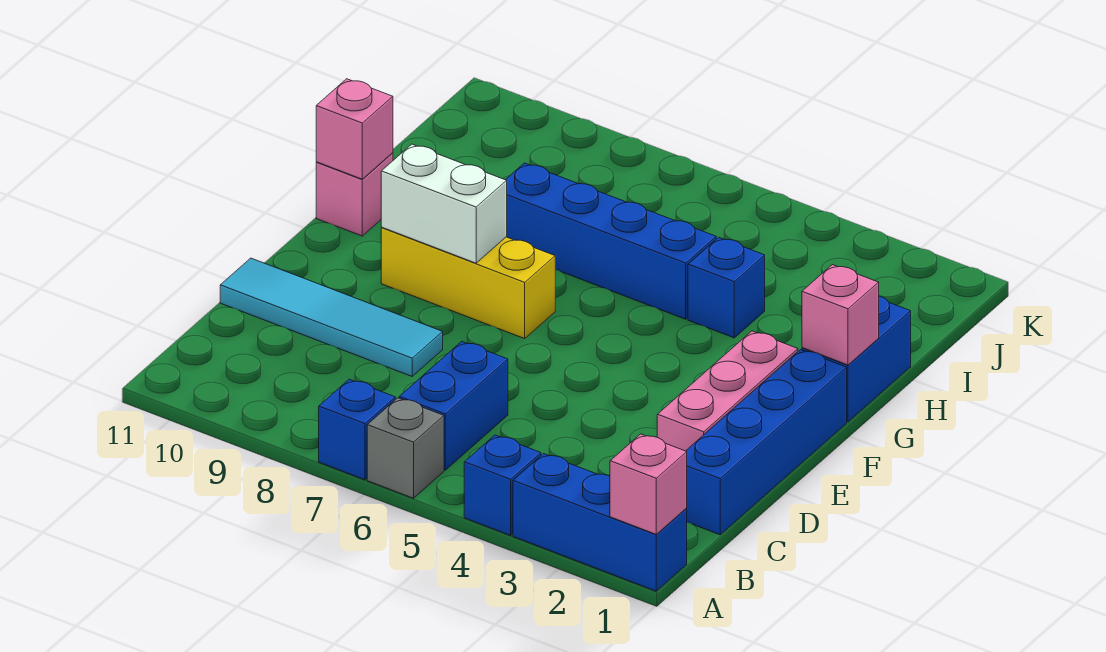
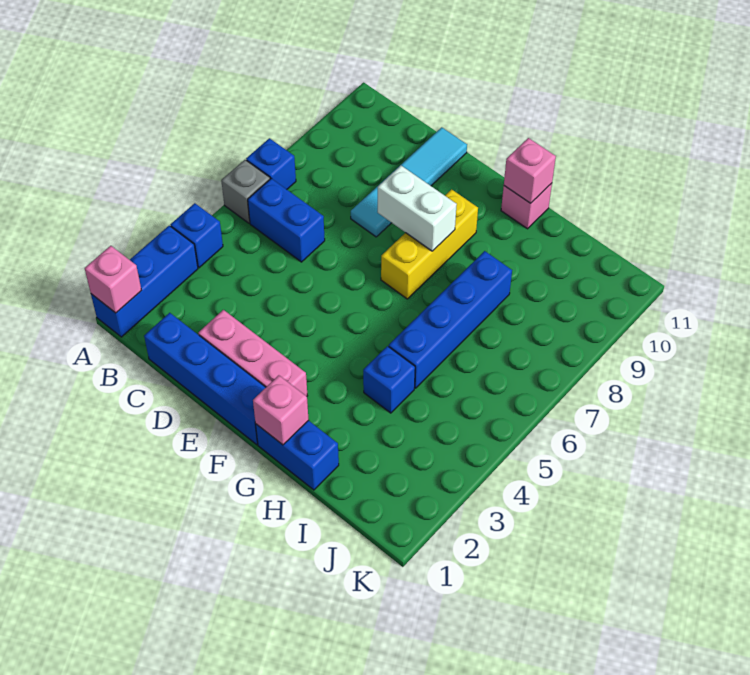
white brick F8:F9 level 2 -> white brick E8:F8 level 2

